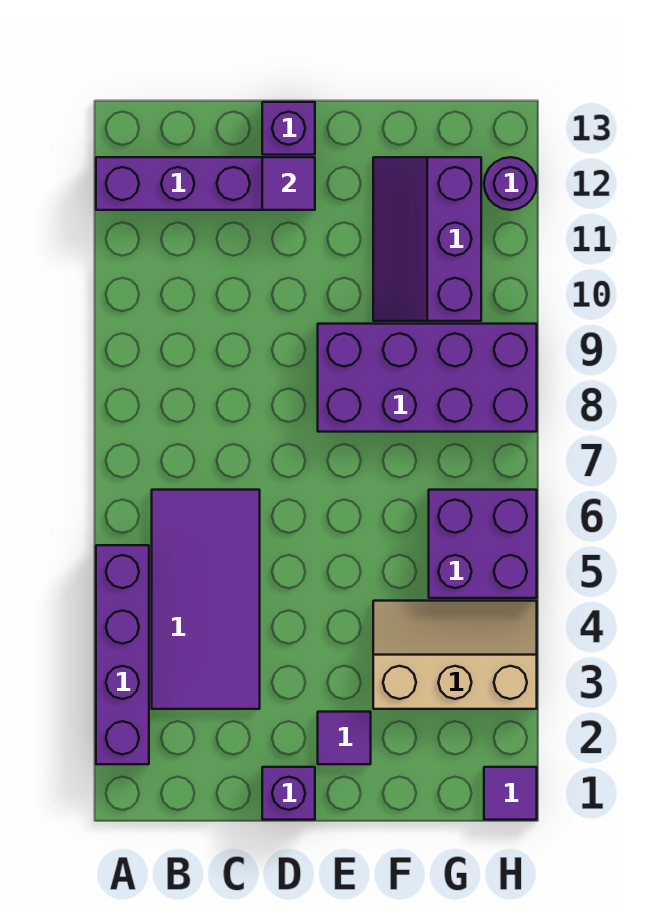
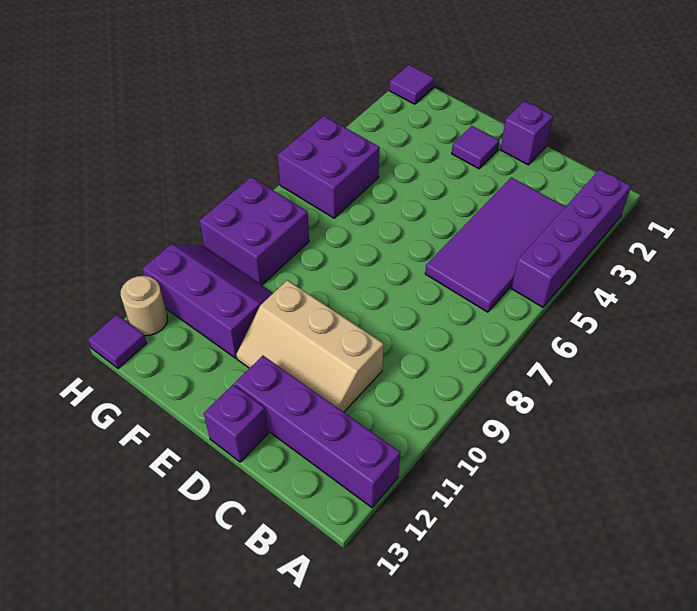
purple tile D12 level 2 -> purple tile H13 level 1
purple brick E8:H9 level 1 -> purple brick G8:H9 level 1
tan slope F3:H4 level 1 top 3 -> tan slope C10:E11 level 1 top 10
purple slope F10:G12 level 1 top G -> purple slope F10:H11 level 1 top 11
purple round brick H12 level 1 -> tan round brick H12 level 1

